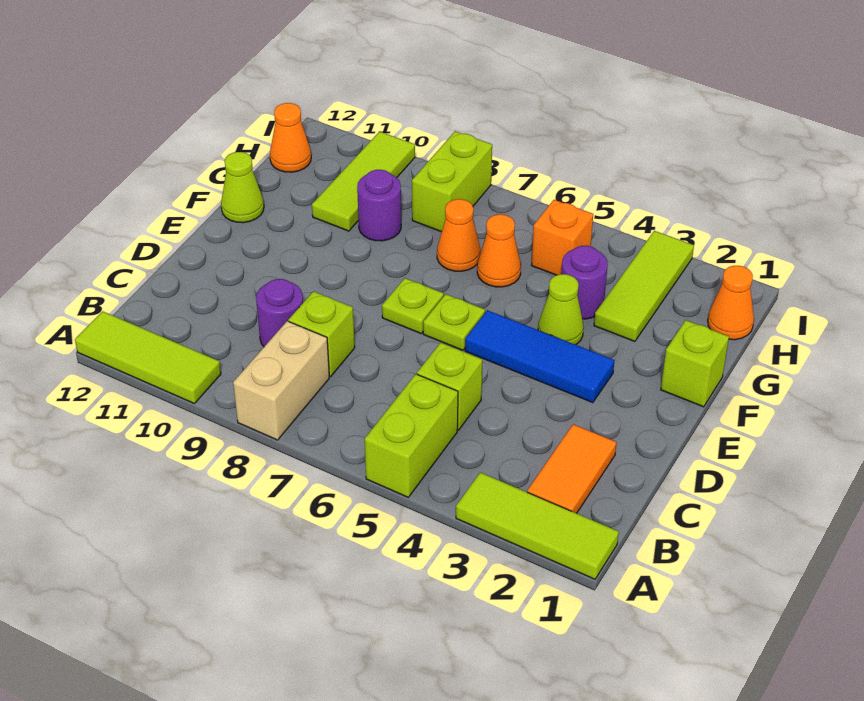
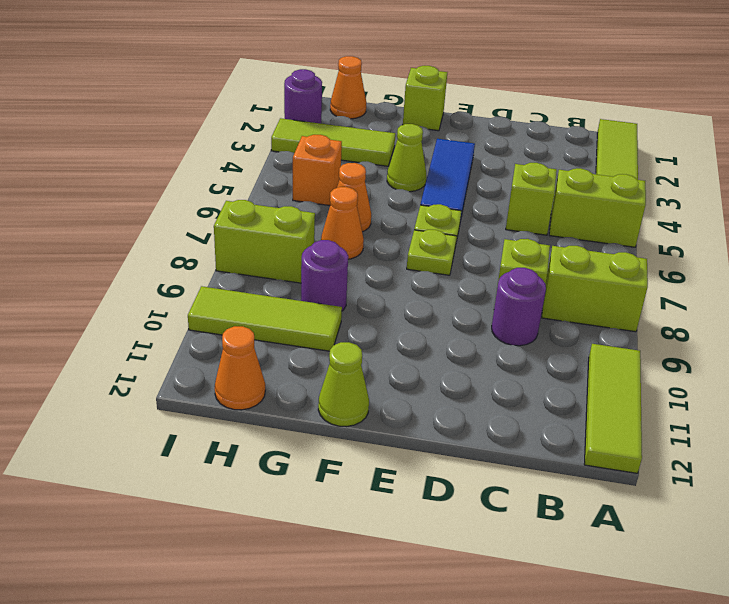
tan brick A8:B8 level 1 -> lime brick A8:B8 level 1
orange tile B2:C2 level 1 -> none
purple round brick G4 level 1 -> purple round brick I2 level 1

